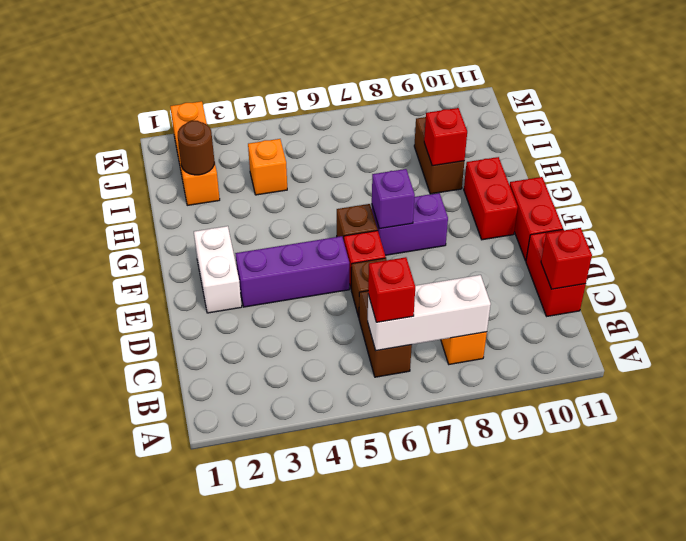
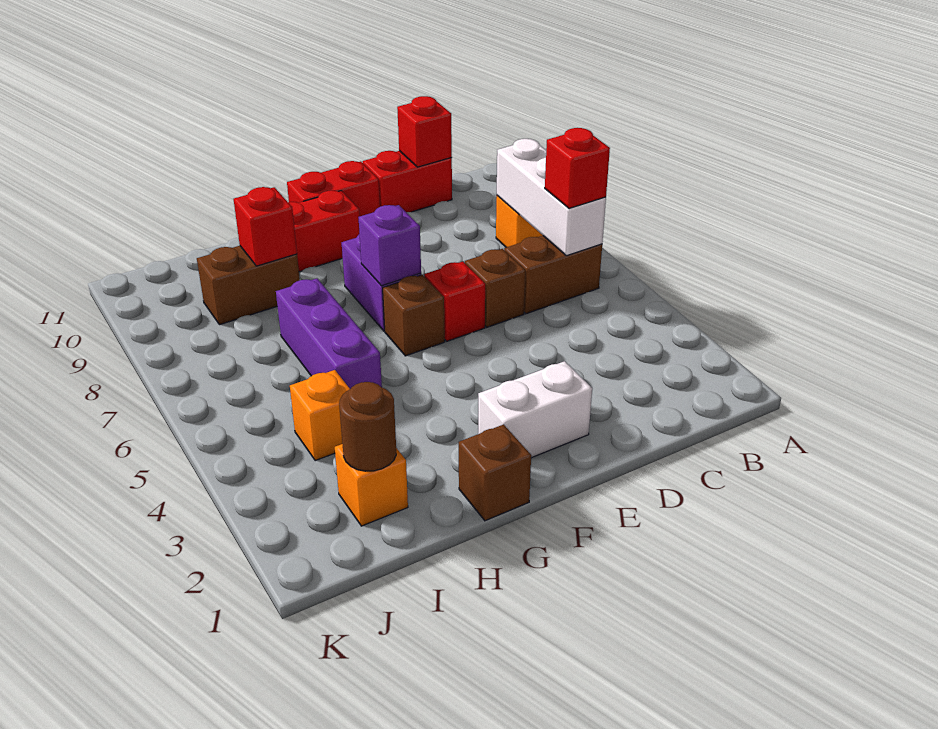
purple brick E3:E5 level 1 -> purple brick H5:H7 level 1
none -> brown brick G1 level 1
orange brick I2:K2 level 1 -> orange brick I2 level 1

